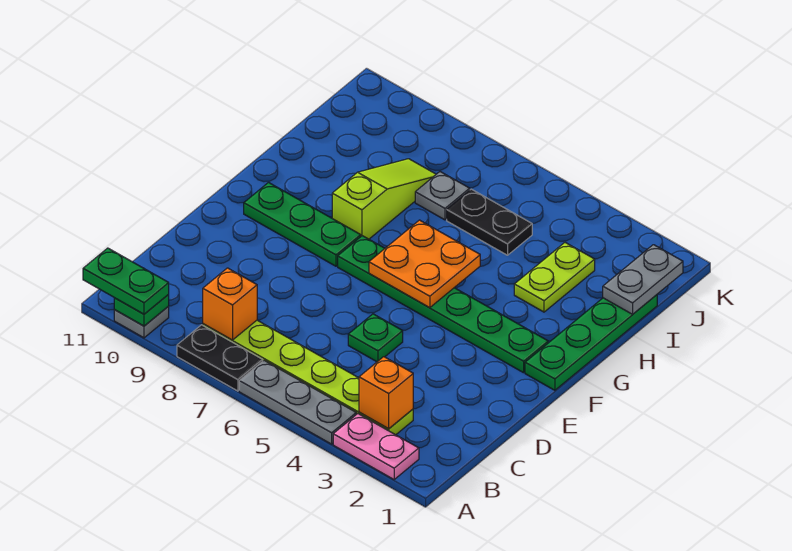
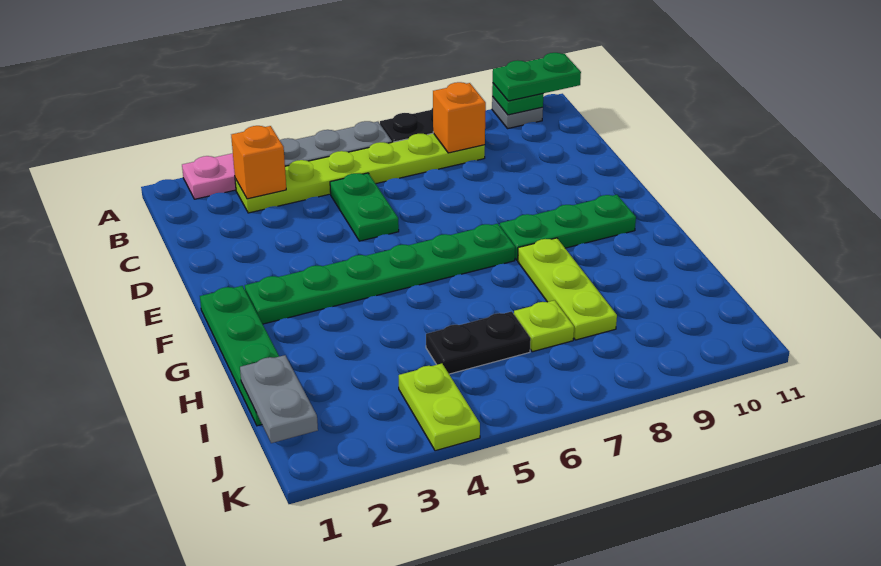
green plate D5 level 1 -> green plate C5:D5 level 1
orange plate F5:G6 level 2 -> none
lime slope G8:I8 level 1 top G -> lime plate G8:I8 level 1
lime plate H3:I3 level 1 -> lime plate J4:K4 level 1
grey plate I7 level 1 -> lime plate I7 level 1

